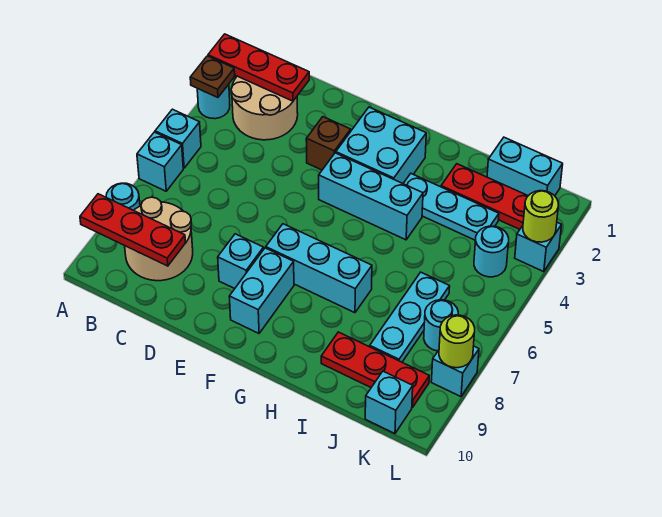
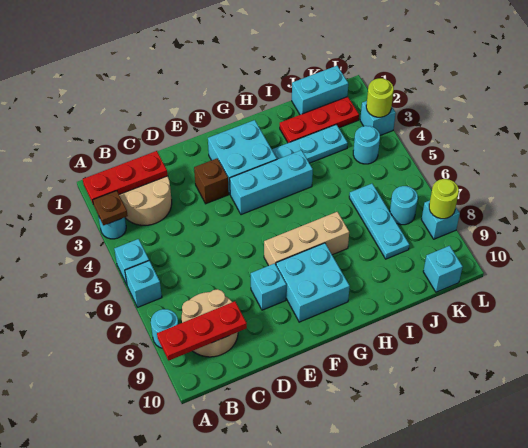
cyan brick F7:H7 level 1 -> tan brick F7:H7 level 1
cyan brick F8:F9 level 1 -> cyan brick F8:G9 level 1
red plate I9:K9 level 1 -> none

